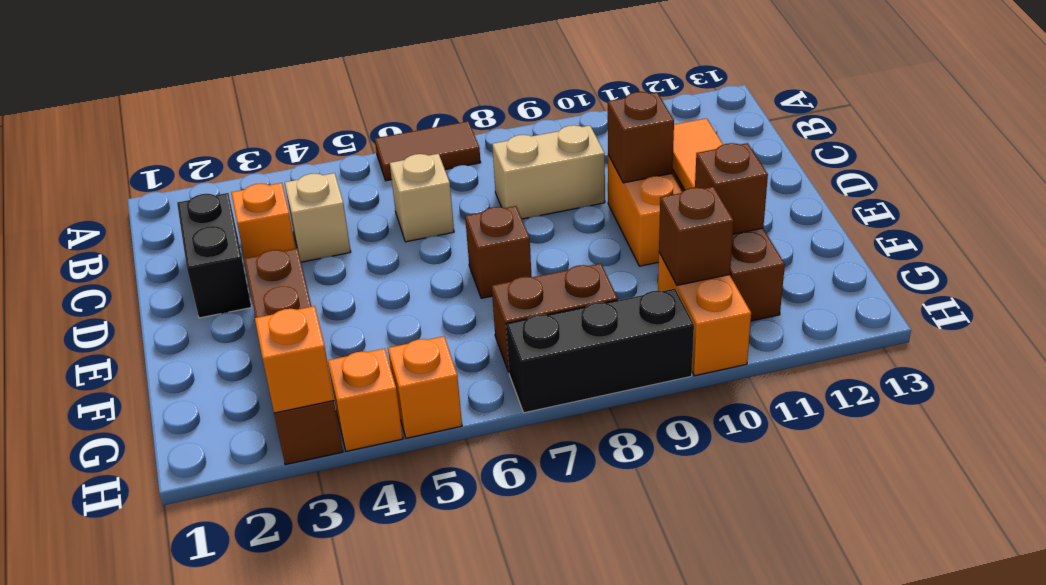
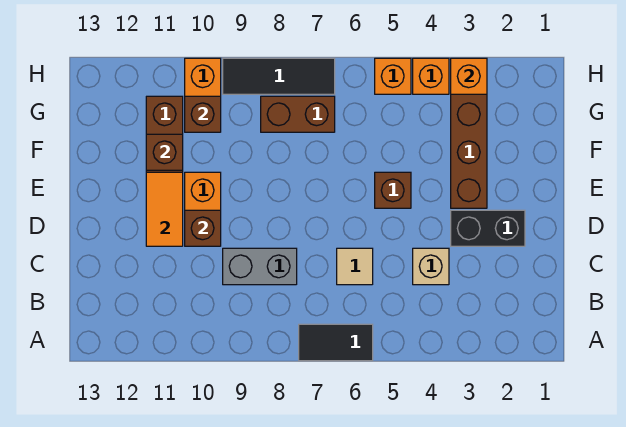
brown tile A6:A7 level 1 -> black tile A6:A7 level 1
black brick C2:D2 level 1 -> black brick D2:D3 level 1
orange brick C3 level 1 -> none
tan brick C6 level 1 -> tan tile C6 level 1
tan brick C8:C9 level 1 -> grey brick C8:C9 level 1
brown brick E7 level 1 -> brown brick E5 level 1
black brick H7:H9 level 1 -> black tile H7:H9 level 1

